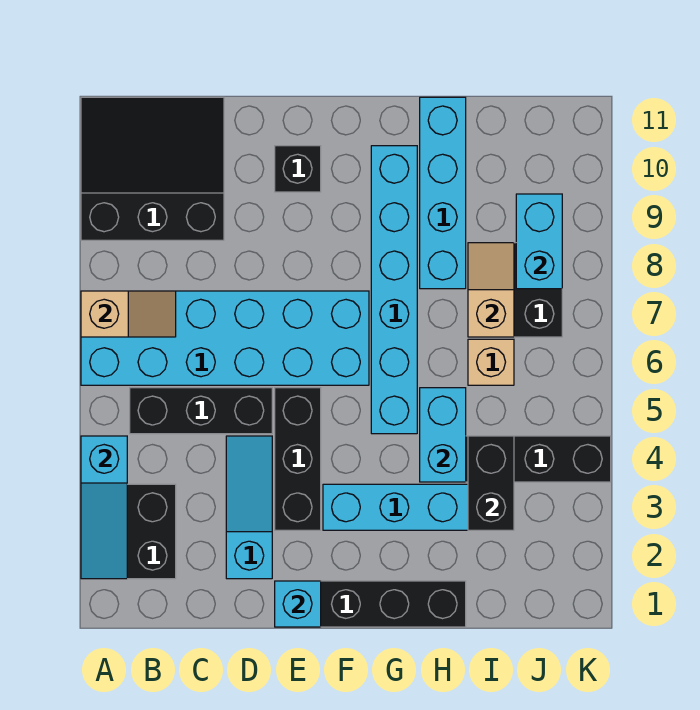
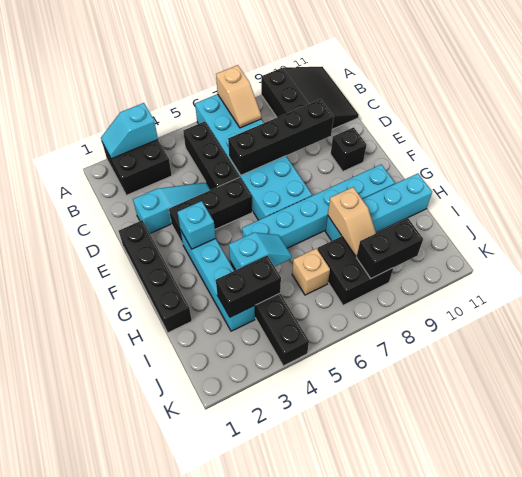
cyan slope A2:A4 level 2 top 4 -> cyan slope A2:A3 level 2 top 3
none -> black brick D6:D9 level 2
cyan brick E1 level 2 -> cyan brick F3 level 2
cyan brick H4:H5 level 2 -> cyan slope H4:H5 level 2 top 4
tan slope I7:I8 level 2 top 7 -> tan slope H8:I8 level 2 top H
cyan brick J8:J9 level 2 -> black brick J8:J9 level 2

